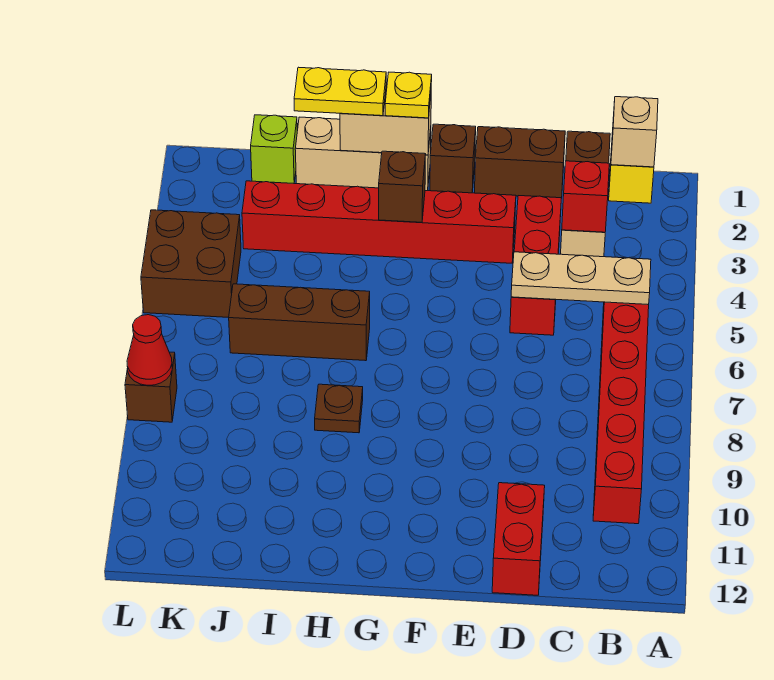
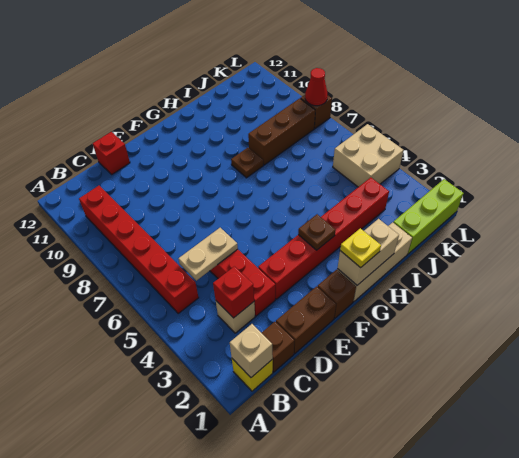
tan plate B5:D5 level 2 -> tan plate C5:D5 level 2
red brick D11:D12 level 1 -> red brick D12 level 1
brown brick G3 level 2 -> brown plate G3 level 2
yellow plate H1:I1 level 3 -> none
brown brick H6:J6 level 1 -> brown brick I8:K8 level 1
lime brick J1 level 1 -> lime brick J1:L1 level 1
brown brick K4:L5 level 1 -> tan brick K4:L5 level 1

